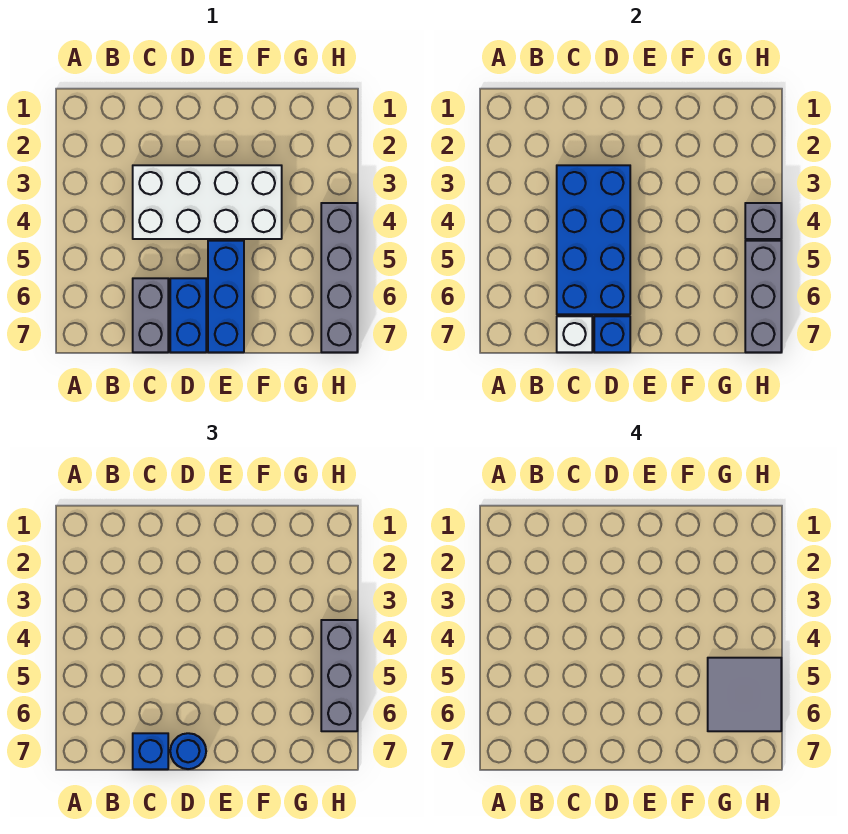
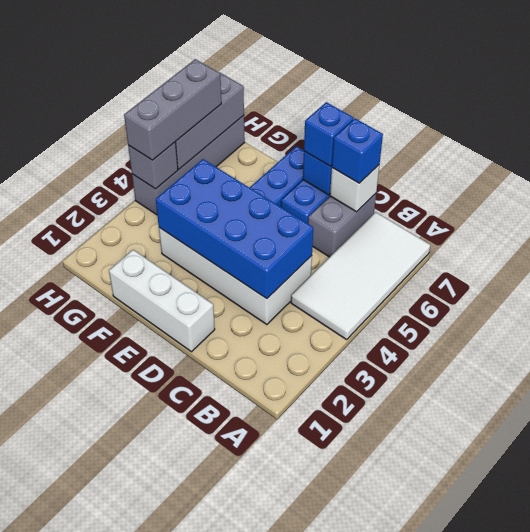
none -> white tile A4:B7 level 1
blue brick C3:D6 level 2 -> blue brick C3:F4 level 2
none -> white brick D1:F1 level 1
blue round brick D7 level 3 -> blue brick D7 level 3
grey tile G5:H6 level 4 -> none

